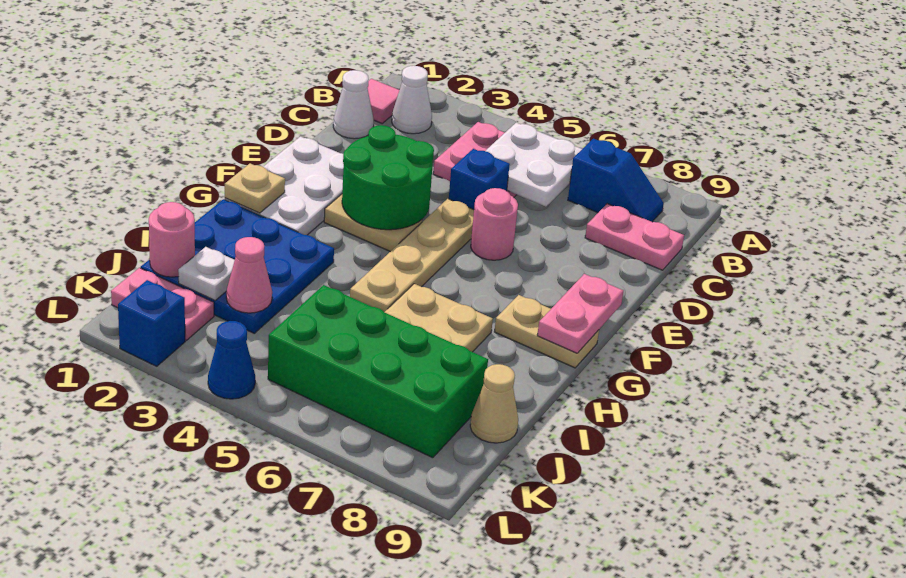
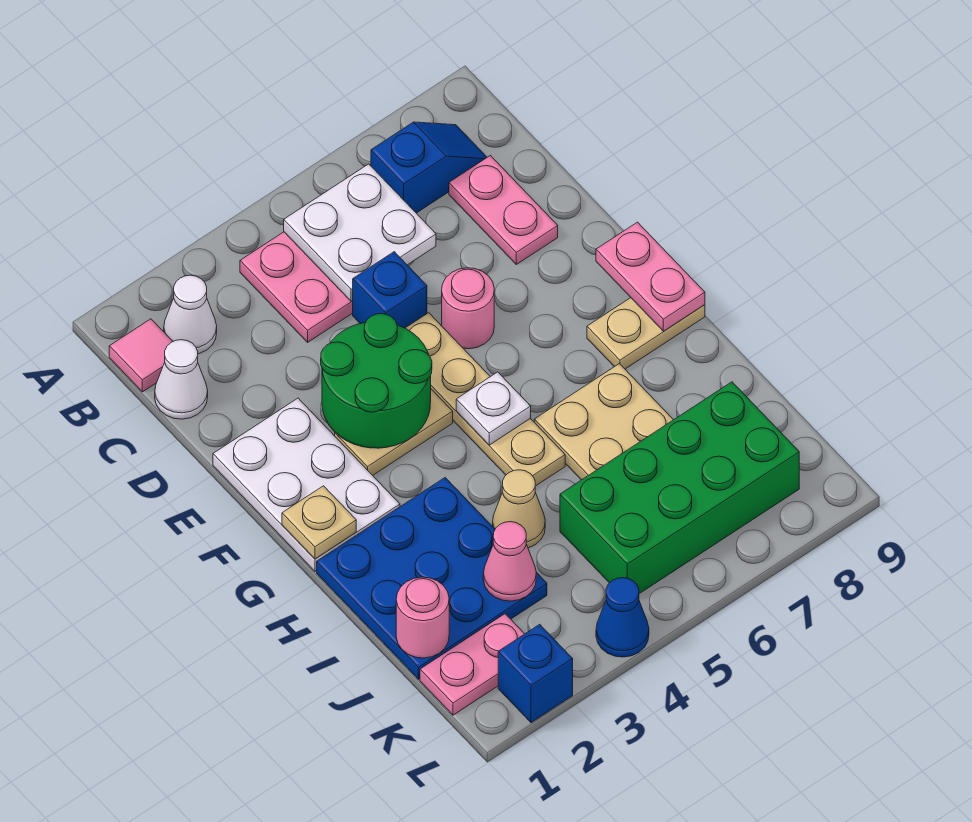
pink plate C8:C9 level 1 -> pink plate C8:D8 level 1
white plate J2 level 2 -> white plate G5 level 2
tan cone J9 level 1 -> tan cone I4 level 1

